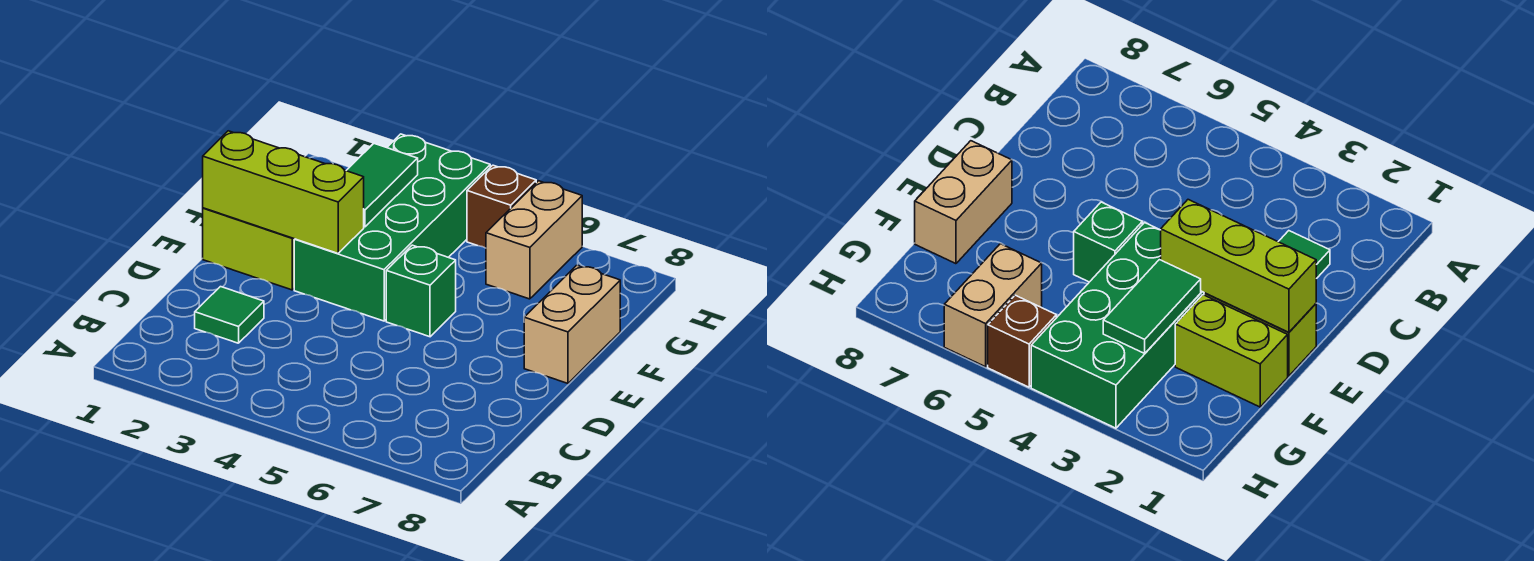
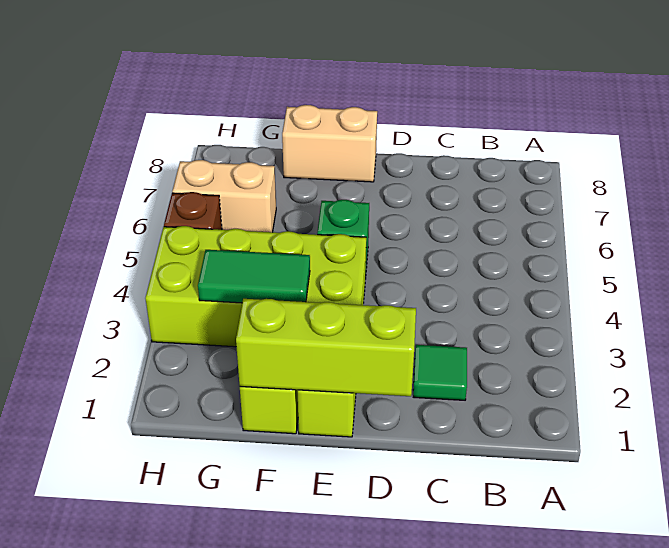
lime brick E1:E3 level 2 -> lime brick D1:F1 level 2
green brick E3:H4 level 1 -> lime brick E3:H4 level 1

